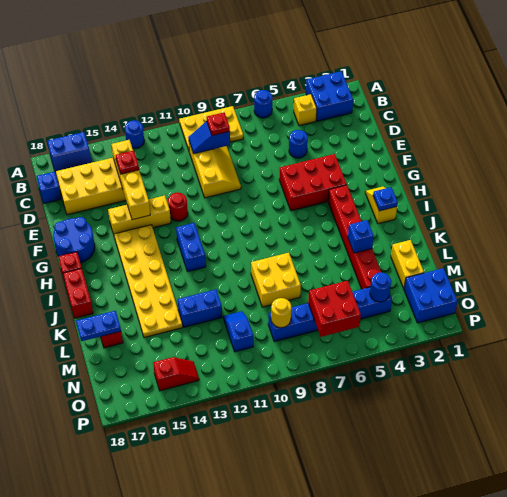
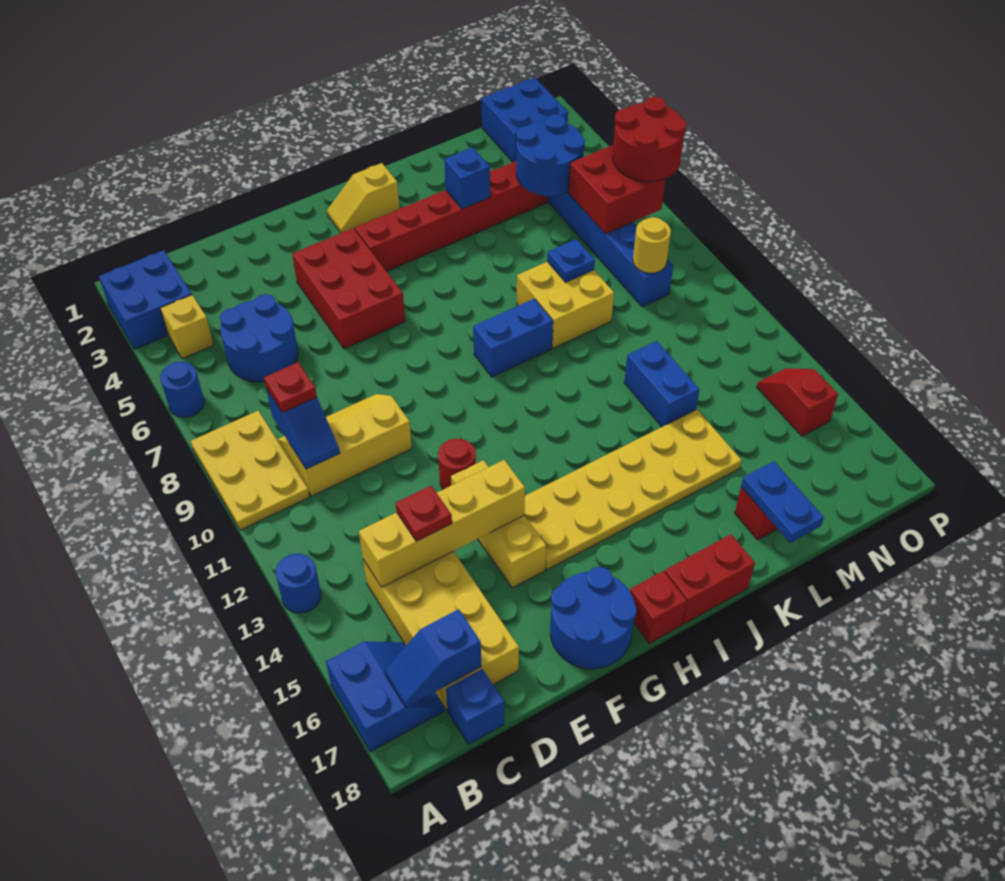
blue round brick D5 level 1 -> blue round brick C5:D6 level 1
blue brick H12:I12 level 1 -> blue brick I9:J9 level 1
blue plate I2 level 2 -> blue plate L8 level 2
yellow brick L2:M2 level 1 -> none
blue slope M11:N11 level 1 top N -> blue slope B17:C17 level 2 top C
blue round brick N4 level 2 -> blue round brick M4:N5 level 2
none -> red round brick O6:P7 level 3

